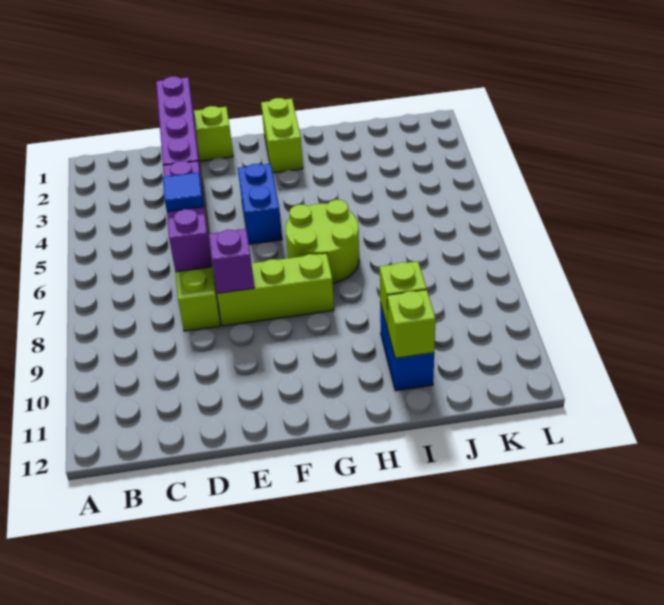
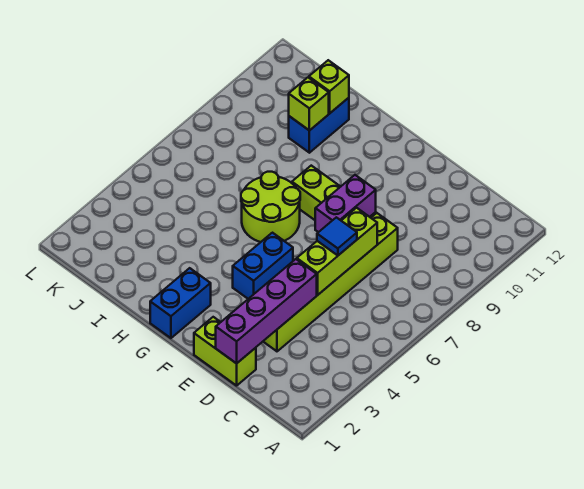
purple brick D5:D7 level 2 -> lime brick D5:D7 level 2
purple brick E8 level 2 -> purple brick E7:E8 level 2
lime brick G1:G2 level 1 -> blue brick G1:G2 level 1

